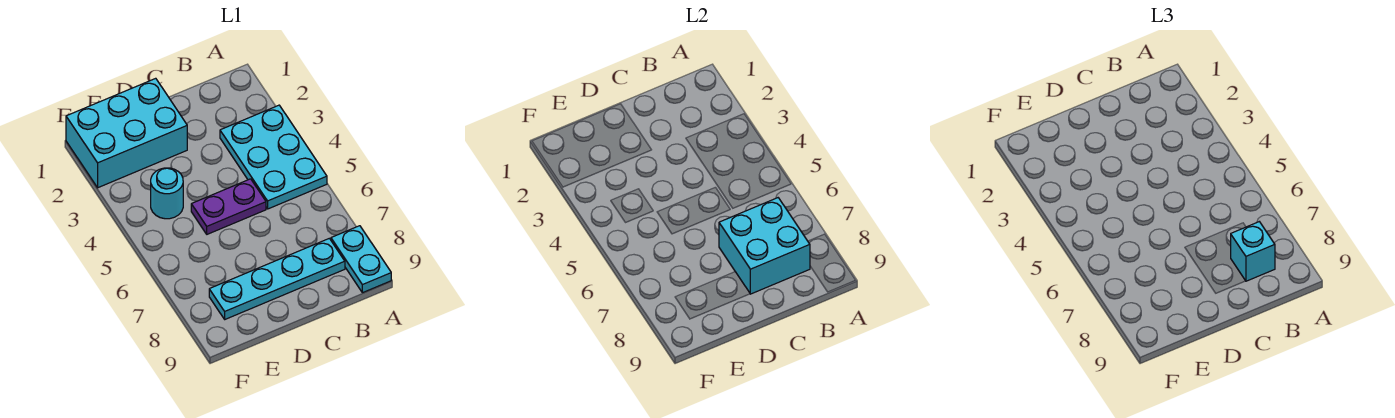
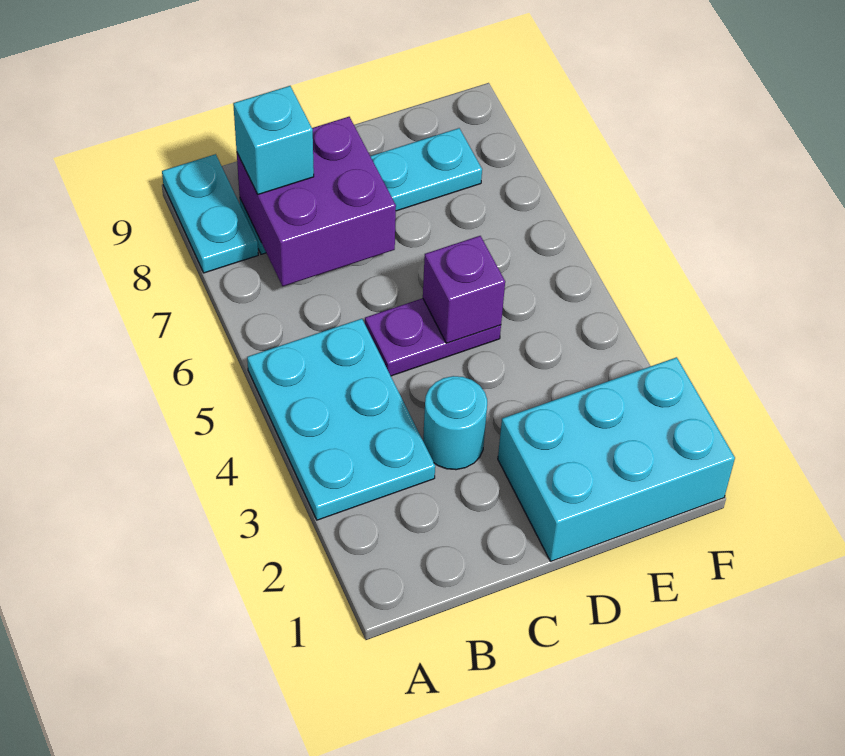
cyan brick B7:C8 level 2 -> purple brick B7:C8 level 2
none -> purple brick D5 level 2
cyan round brick E4 level 1 -> cyan round brick C3 level 1

